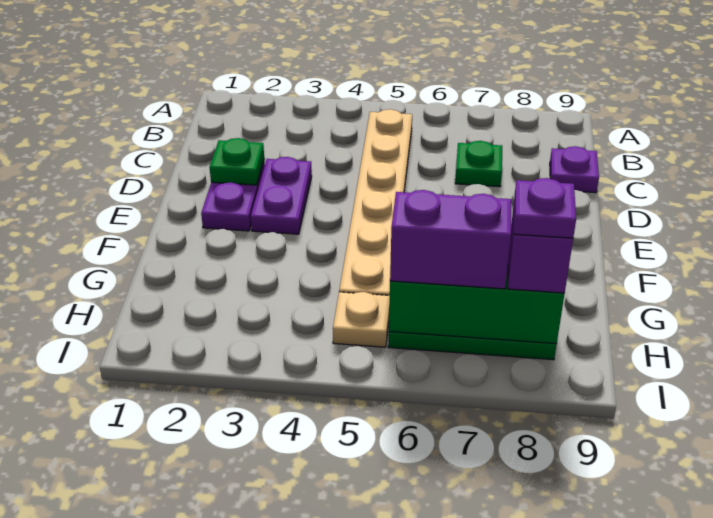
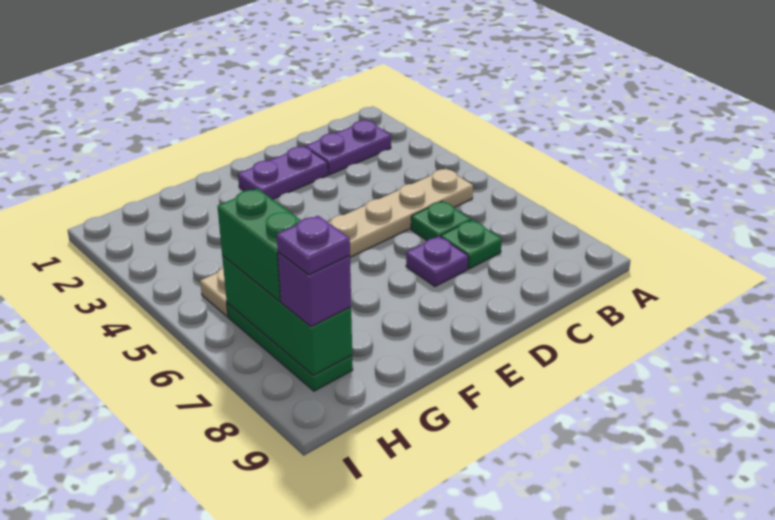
purple plate C9 level 1 -> purple plate D7 level 1
green plate D2 level 2 -> green plate C6 level 1
purple plate D3:E3 level 1 -> purple plate B2:C2 level 1
purple brick H6:H7 level 3 -> green brick H6:H7 level 3

